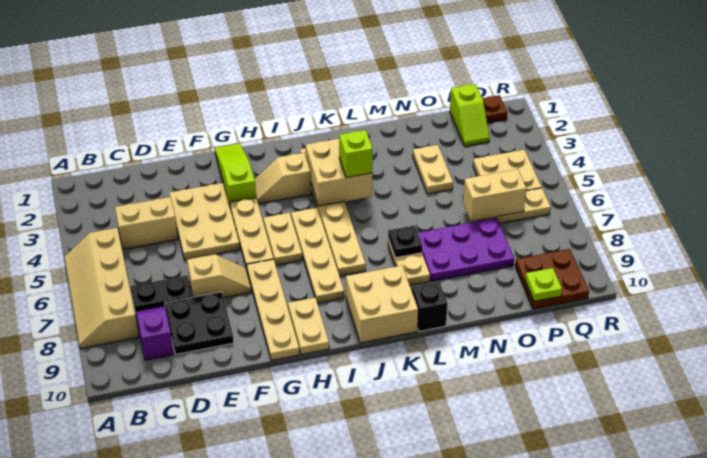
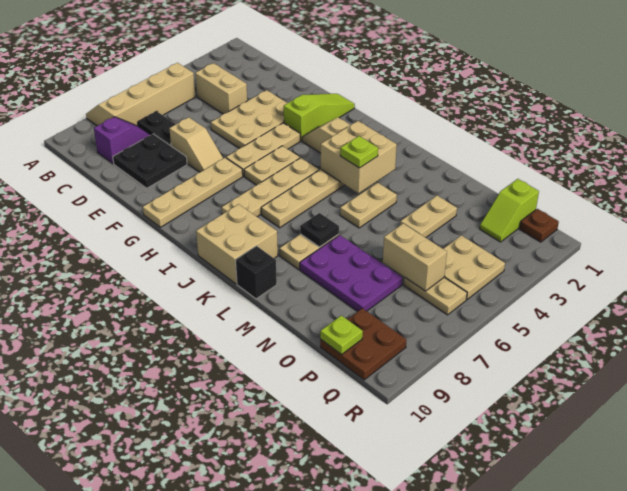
tan plate H9:H10 level 1 -> tan plate L4:L5 level 1
lime brick K4 level 3 -> lime plate K4 level 3

